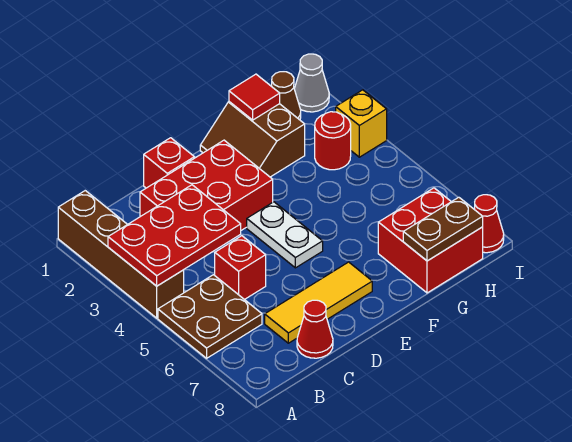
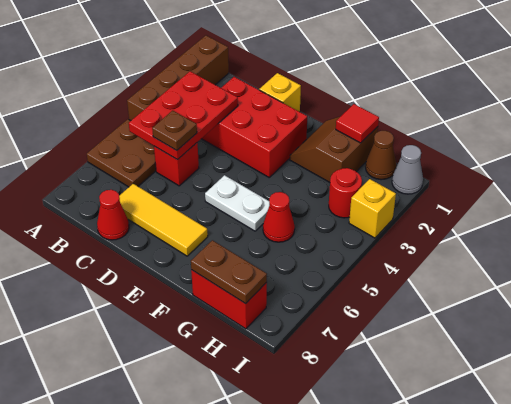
red plate A3:C4 level 2 -> red plate B3:C5 level 2
none -> brown plate C5 level 3
red brick D1 level 1 -> yellow brick D1 level 1
white plate E4:E5 level 1 -> white plate E5:F5 level 1
red brick G7:H8 level 1 -> red brick G8:H8 level 1
red cone I8 level 1 -> red cone G5 level 1

